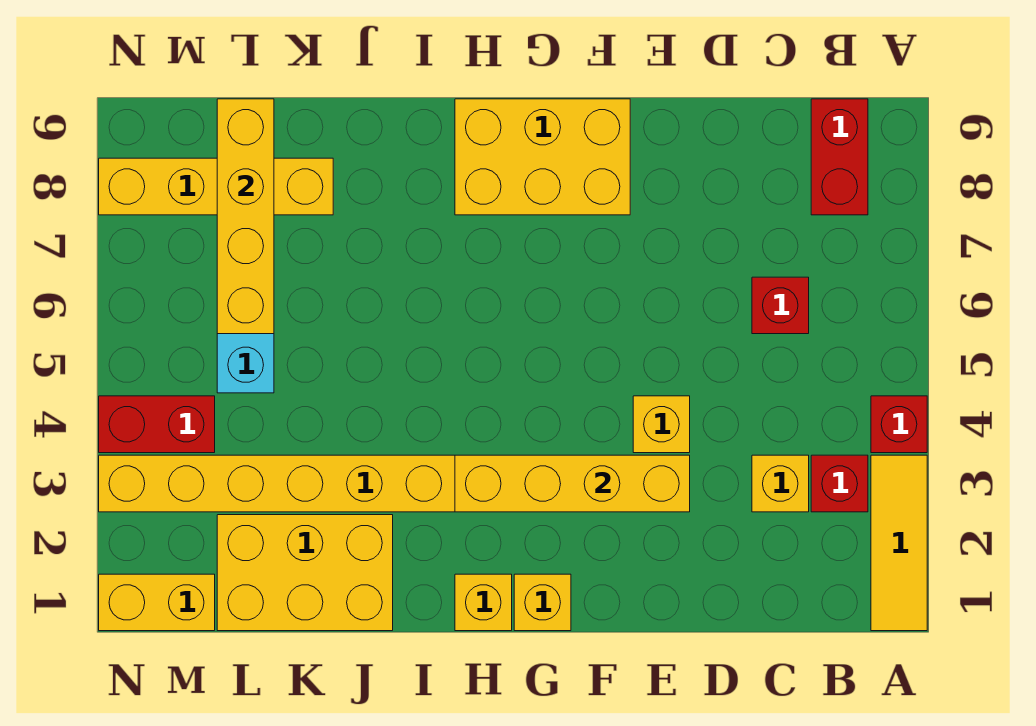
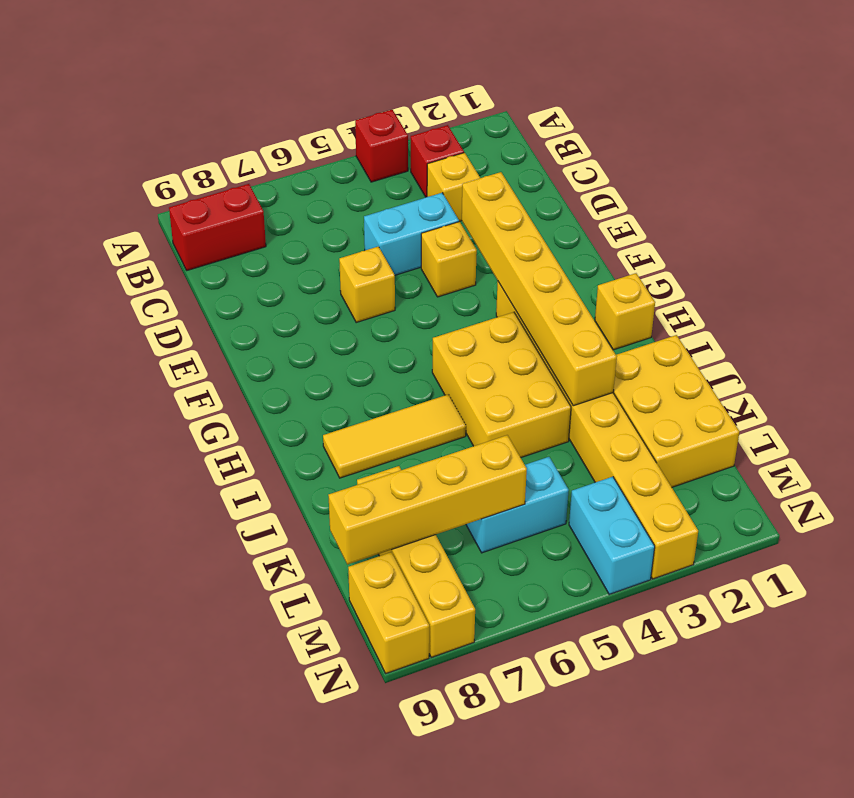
yellow tile A1:A3 level 1 -> yellow tile I6:I8 level 1
red brick C6 level 1 -> none
none -> cyan brick D4:D5 level 1
yellow brick E3:H3 level 2 -> yellow brick E3:J3 level 2
yellow brick F8:H9 level 1 -> yellow brick H4:J5 level 1
yellow brick G1 level 1 -> yellow brick E6 level 1
yellow brick M1:N1 level 1 -> yellow brick M9:N9 level 1
red brick M4:N4 level 1 -> cyan brick M4:N4 level 1

